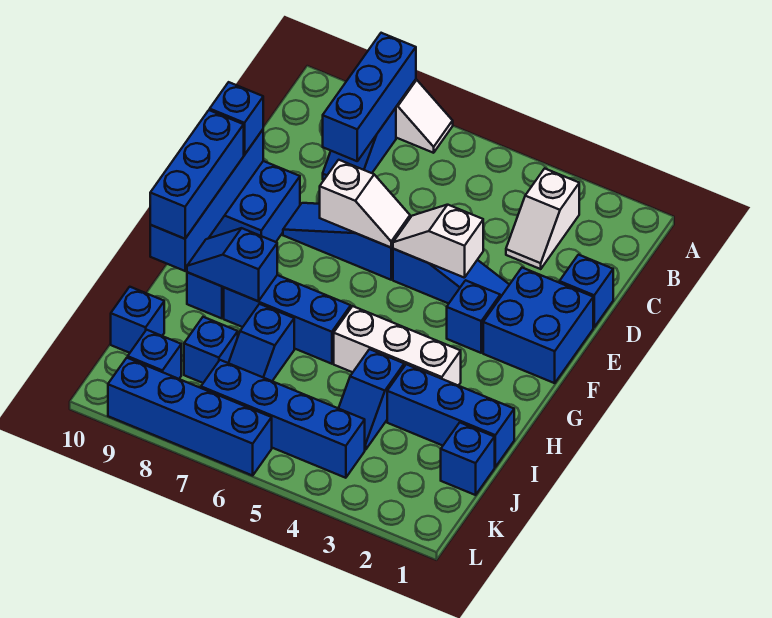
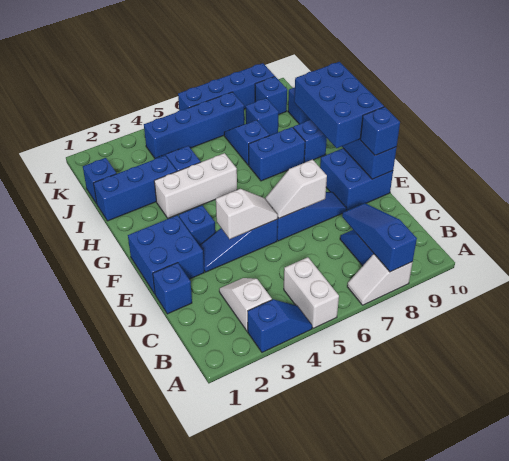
none -> white brick A5:B5 level 1
blue brick A8:C8 level 2 -> blue slope A8:C8 level 2 top A
blue brick F10:H10 level 3 -> blue brick F9:H10 level 3
blue brick H6:H8 level 1 -> blue brick H7:H8 level 1
blue slope H8:H9 level 2 top 8 -> blue slope A3:A4 level 1 top 3

